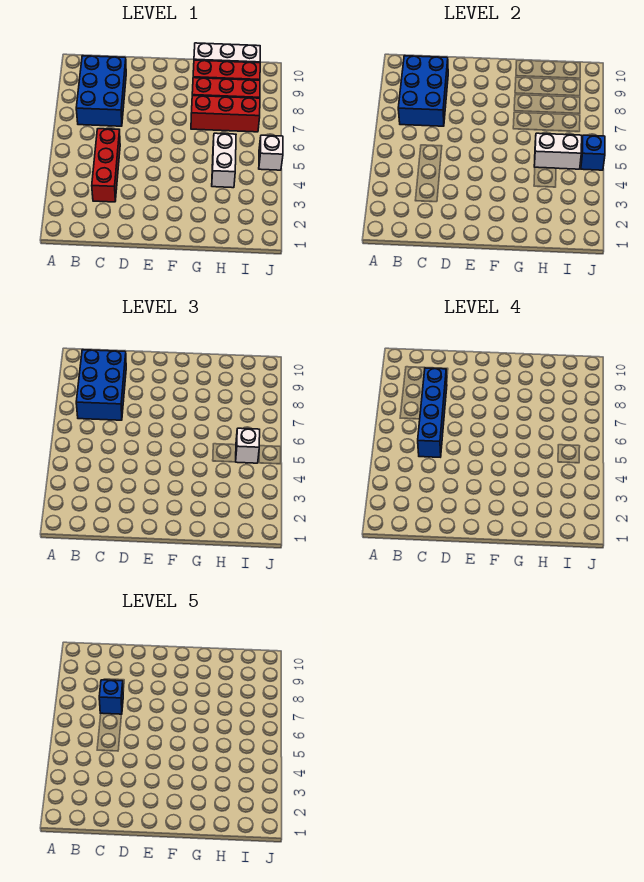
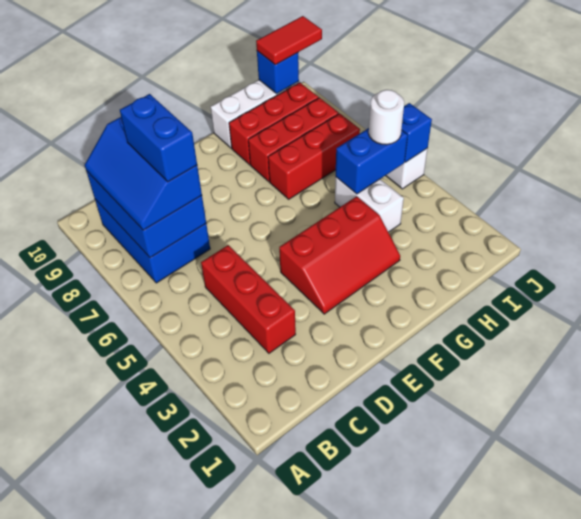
blue brick B7:C9 level 3 -> blue slope B7:C9 level 3 top C
blue brick C5:C8 level 4 -> blue brick C7:C8 level 4
blue brick C7 level 5 -> blue brick I10 level 2
none -> red slope E3:G4 level 1 top 4
white brick H5:I5 level 2 -> blue brick H5:I5 level 2
white brick I5 level 3 -> white round brick I5 level 3
none -> red tile I10:J10 level 3

